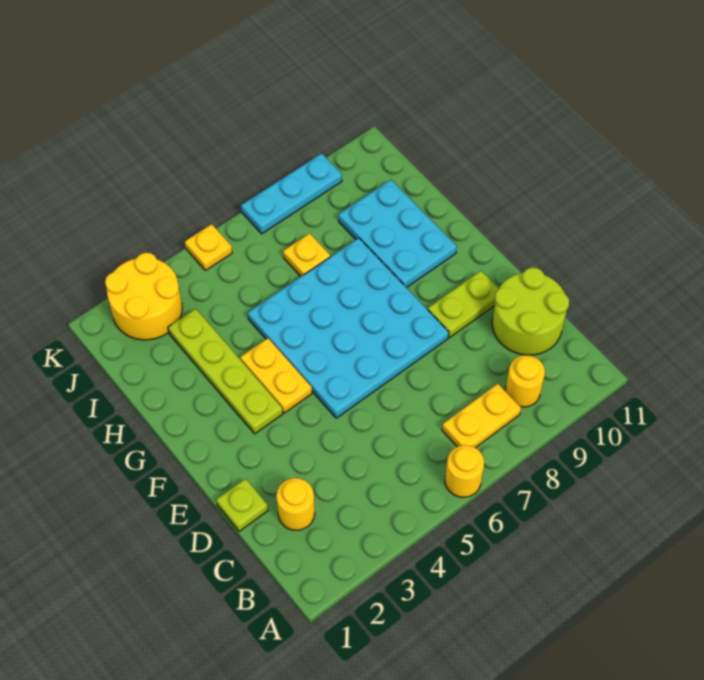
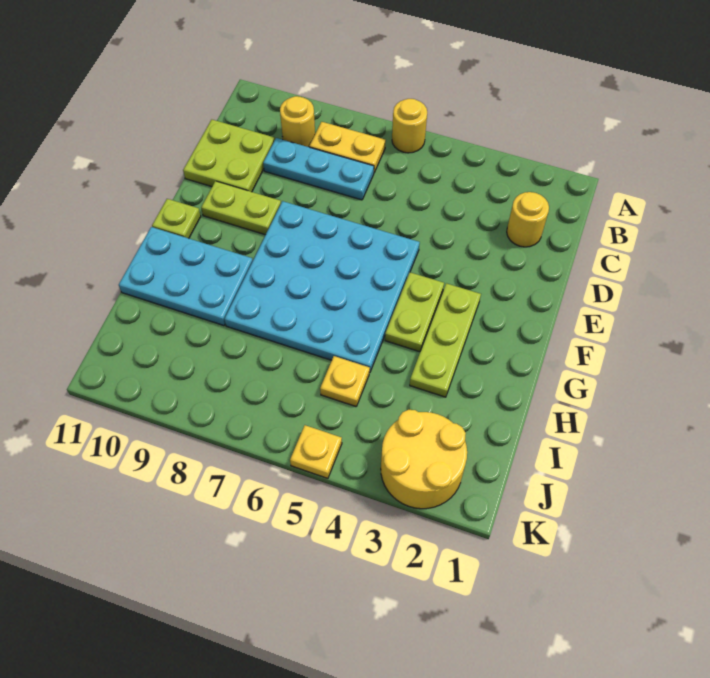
lime round brick C10:D11 level 1 -> lime plate C10:D11 level 1
lime plate D1 level 1 -> lime plate F11 level 1
lime plate F3:I3 level 1 -> lime plate F3:H3 level 1
yellow plate F4:G4 level 1 -> lime plate F4:G4 level 1
cyan plate G9:I10 level 1 -> cyan plate G9:H11 level 1
yellow plate I7 level 1 -> yellow plate I5 level 1
cyan plate K7:K9 level 1 -> cyan plate C7:C9 level 1

